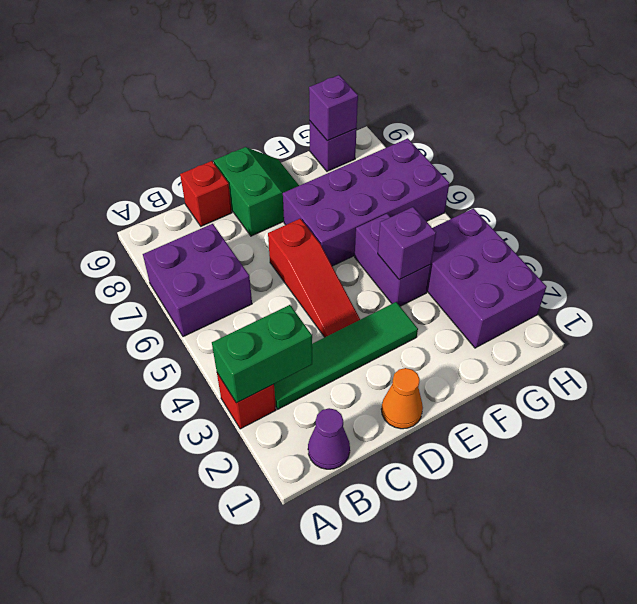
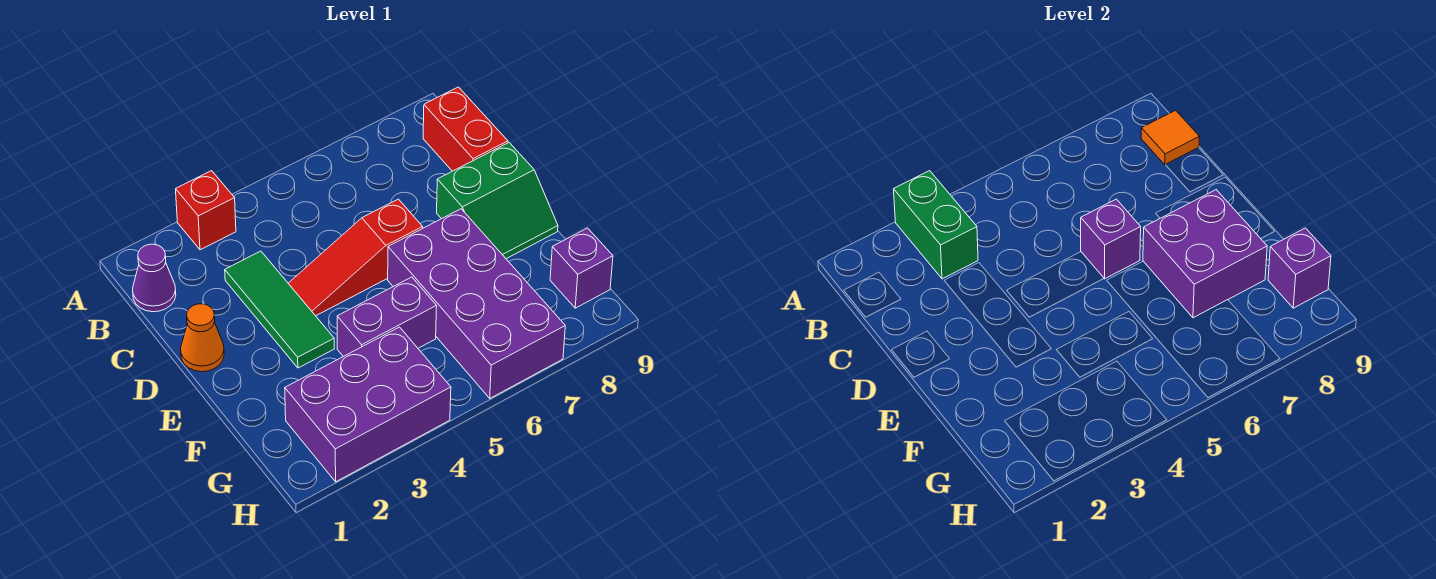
purple brick A6:B7 level 1 -> purple brick E7:F8 level 2
green tile B3:E3 level 1 -> green tile C3:E3 level 1
none -> orange tile B9 level 2
red brick C9 level 1 -> red brick B9:C9 level 1
purple brick F4 level 2 -> purple brick D6 level 2

